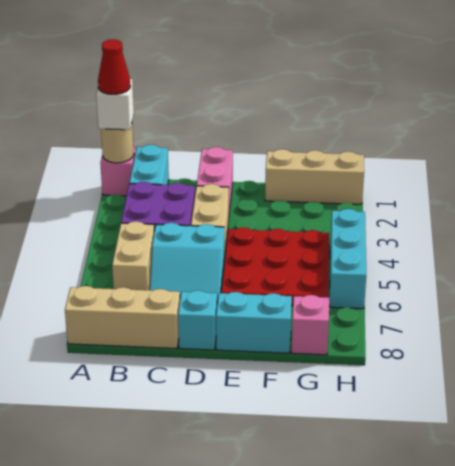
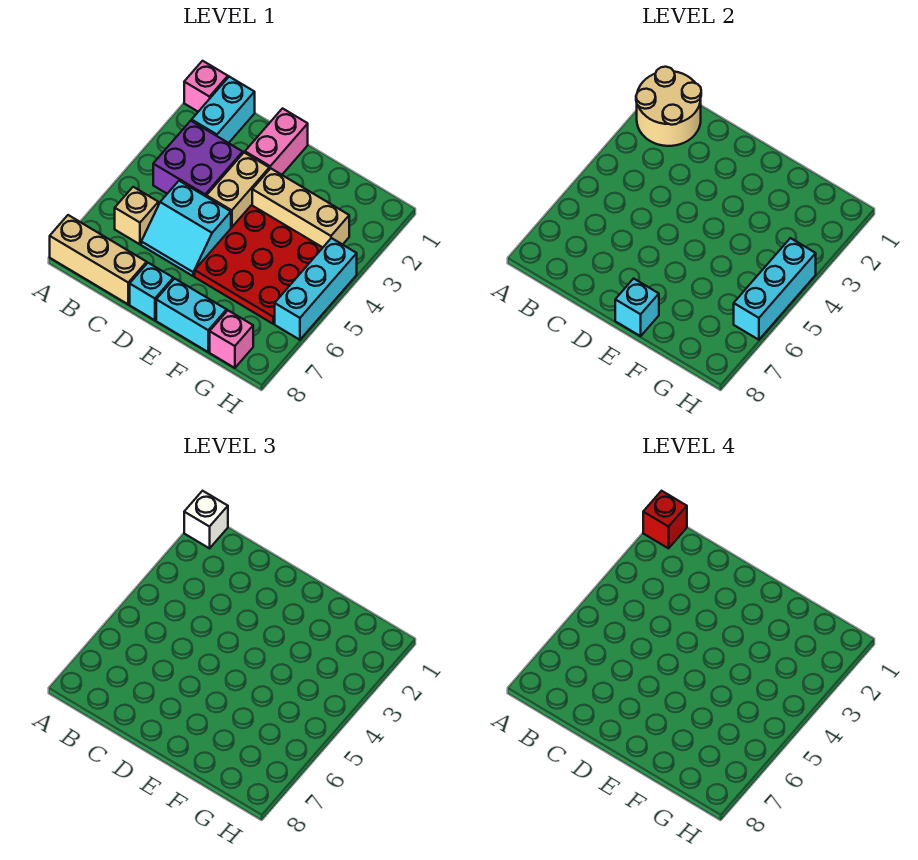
tan round brick A1 level 2 -> tan round brick A1:B2 level 2
red cone A1 level 4 -> red brick A1 level 4
tan brick B5:B6 level 1 -> tan brick B6 level 1
none -> cyan brick E8 level 2
tan brick F1:H1 level 1 -> tan brick E3:G3 level 1
none -> cyan brick H4:H6 level 2

